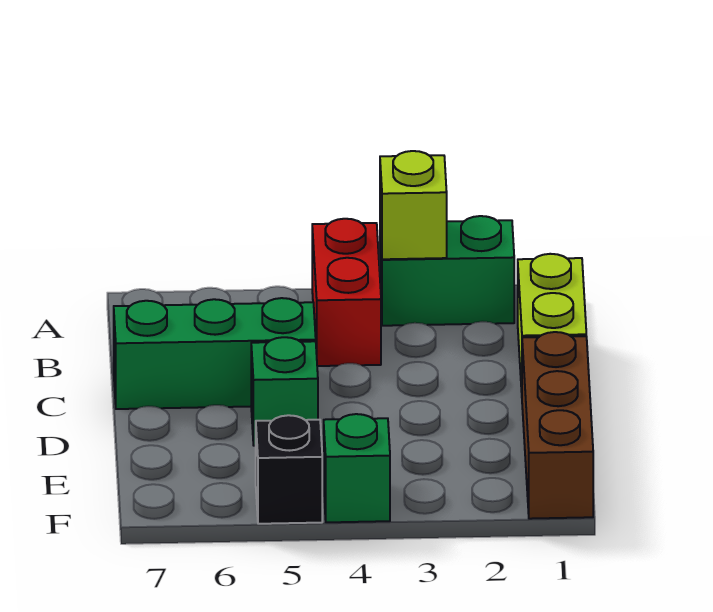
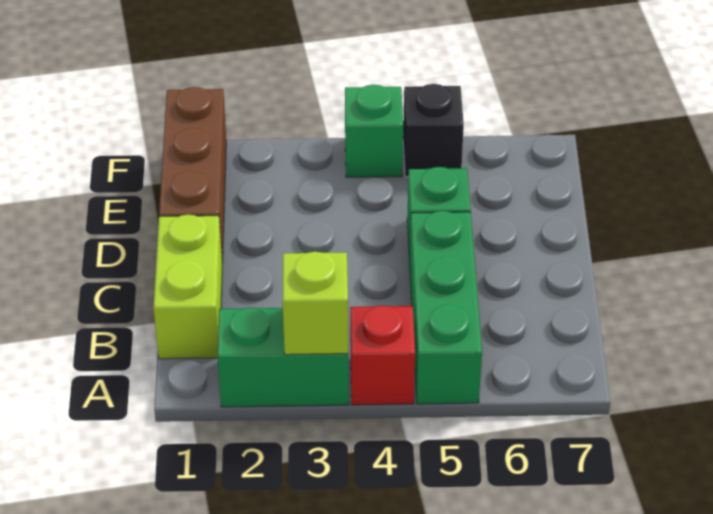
red brick A4:B4 level 1 -> red brick A4 level 1
green brick C5:C7 level 1 -> green brick A5:C5 level 1

